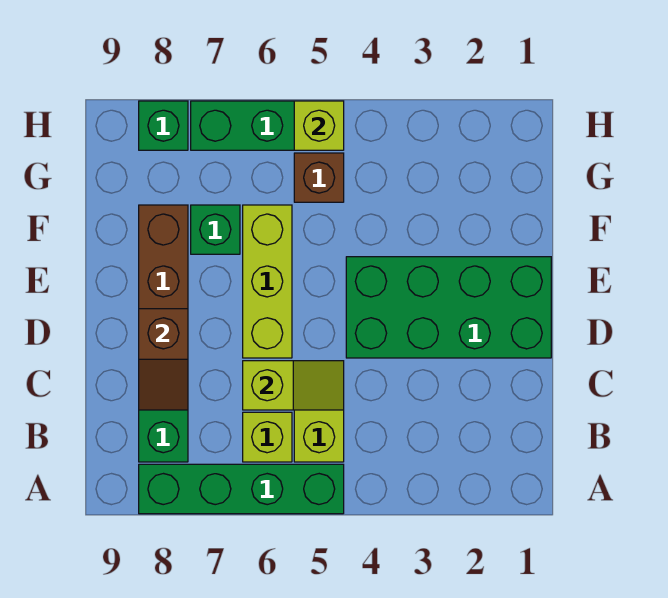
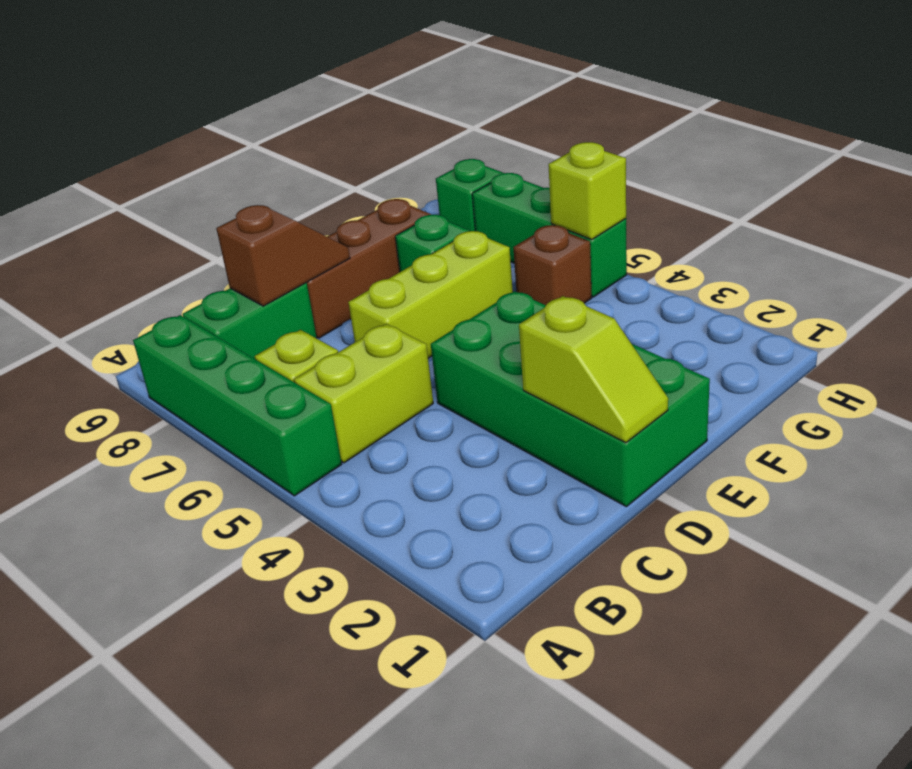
lime slope C5:C6 level 2 top 6 -> lime slope D1:D2 level 2 top 2
brown slope C8:D8 level 2 top D -> brown slope C8:D8 level 2 top C

